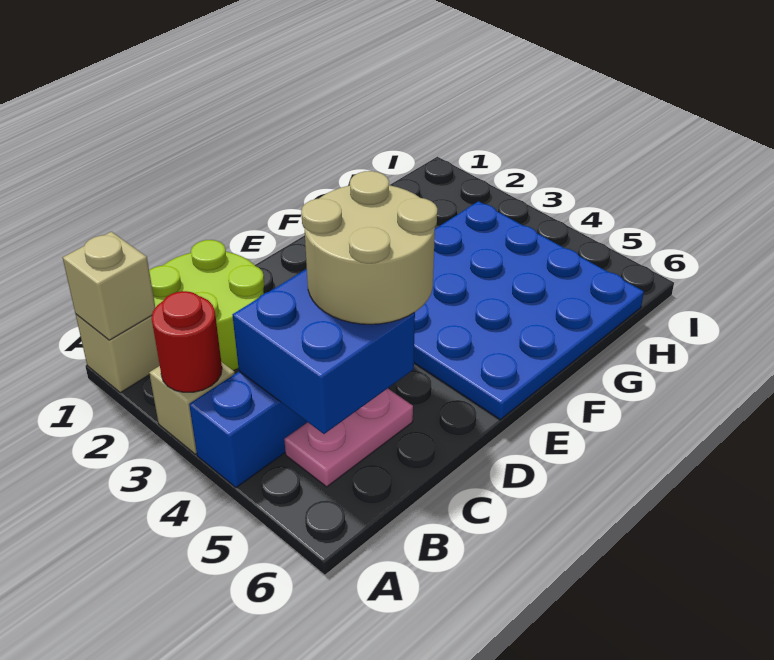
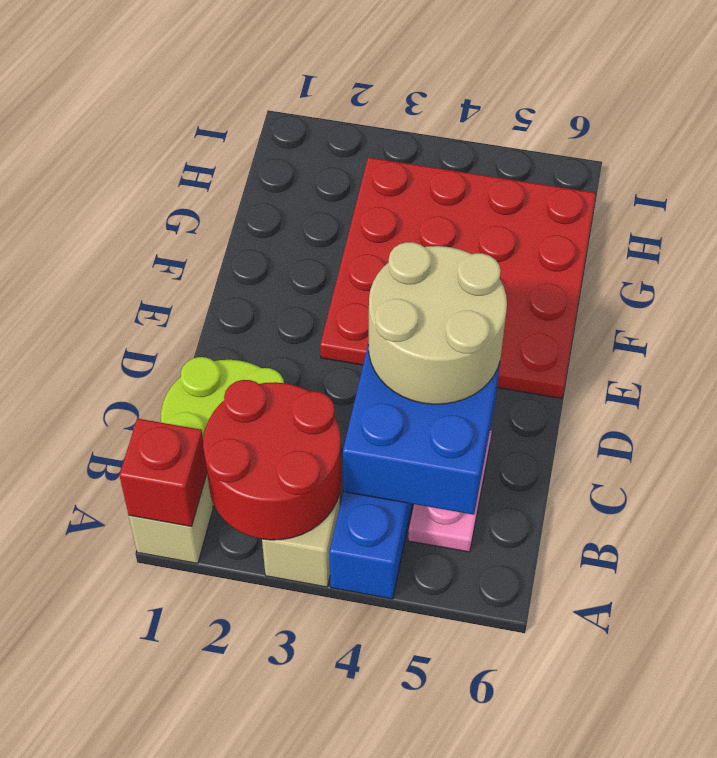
tan brick A1 level 2 -> red brick A1 level 2
red round brick A3 level 2 -> red round brick A2:B3 level 2
blue plate E3:H6 level 1 -> red plate E3:H6 level 1

